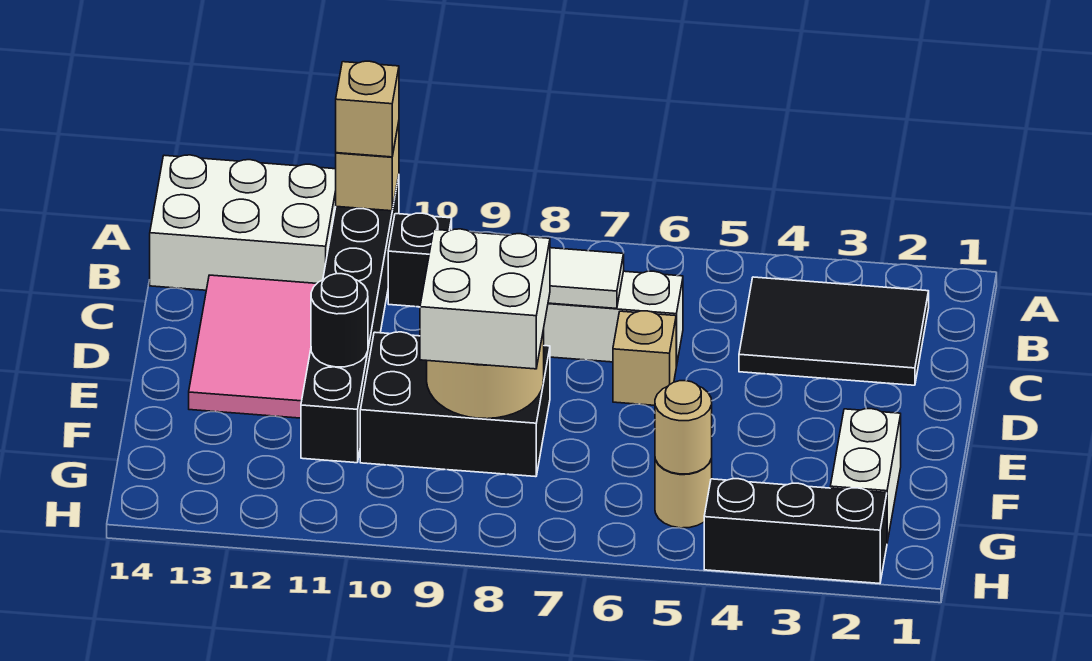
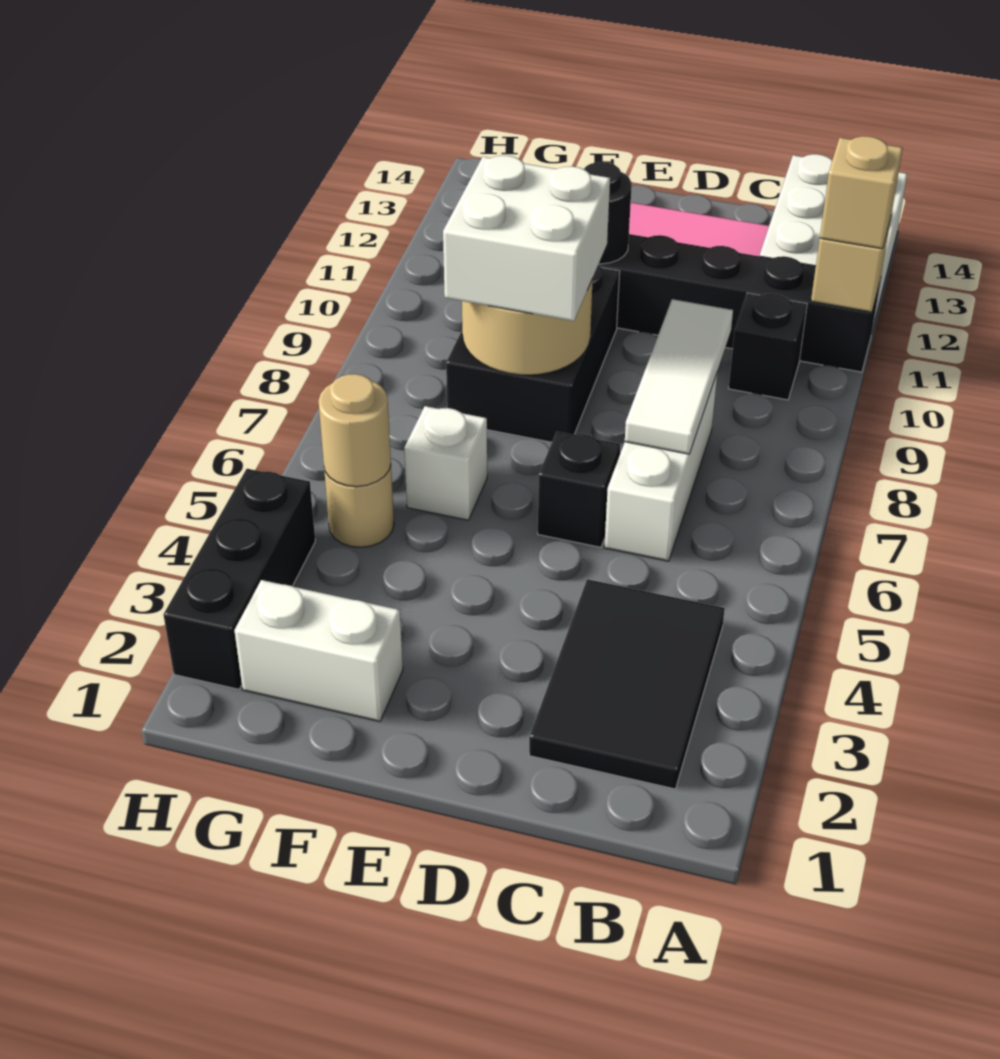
tan brick D6 level 1 -> black brick D6 level 1
none -> white brick F6 level 1

